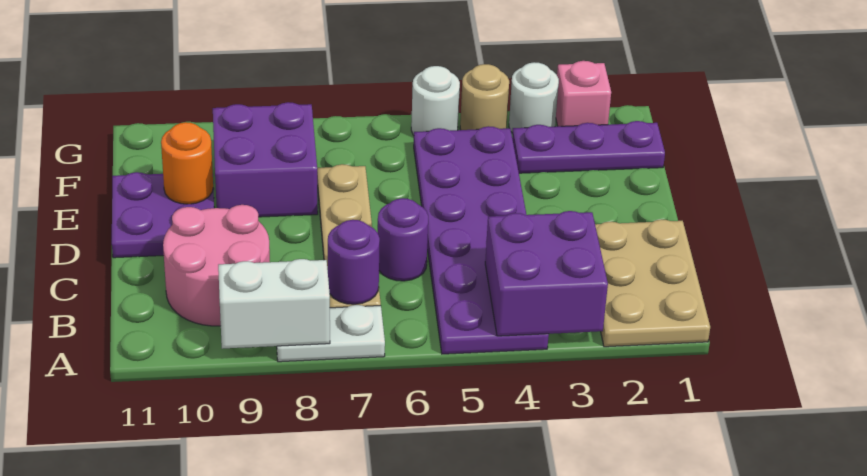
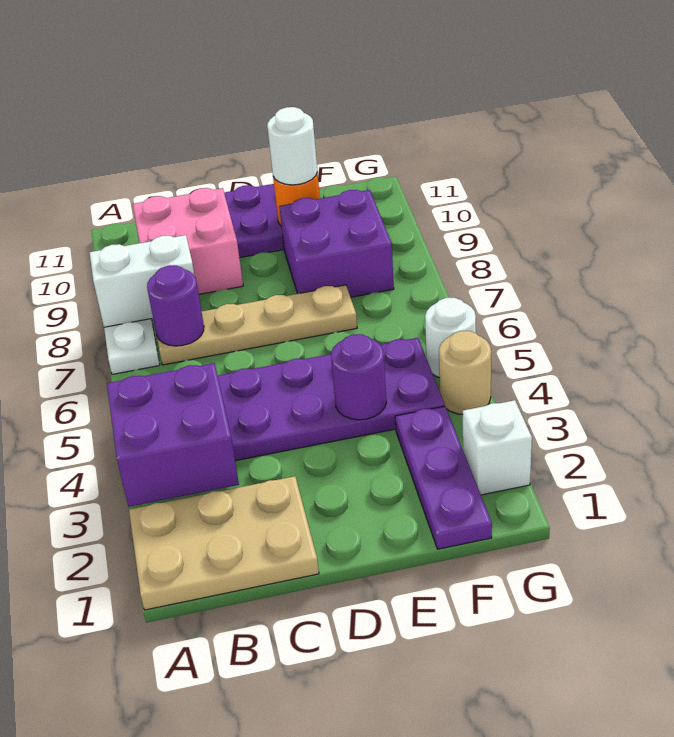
white brick A8:A9 level 2 -> white brick A8:B8 level 2
pink round brick B9:C10 level 1 -> pink brick B9:C10 level 1
purple round brick C6 level 1 -> purple round brick E4 level 2
pink brick G2 level 1 -> white brick G2 level 1
white round brick G3 level 1 -> white round brick E10 level 3

